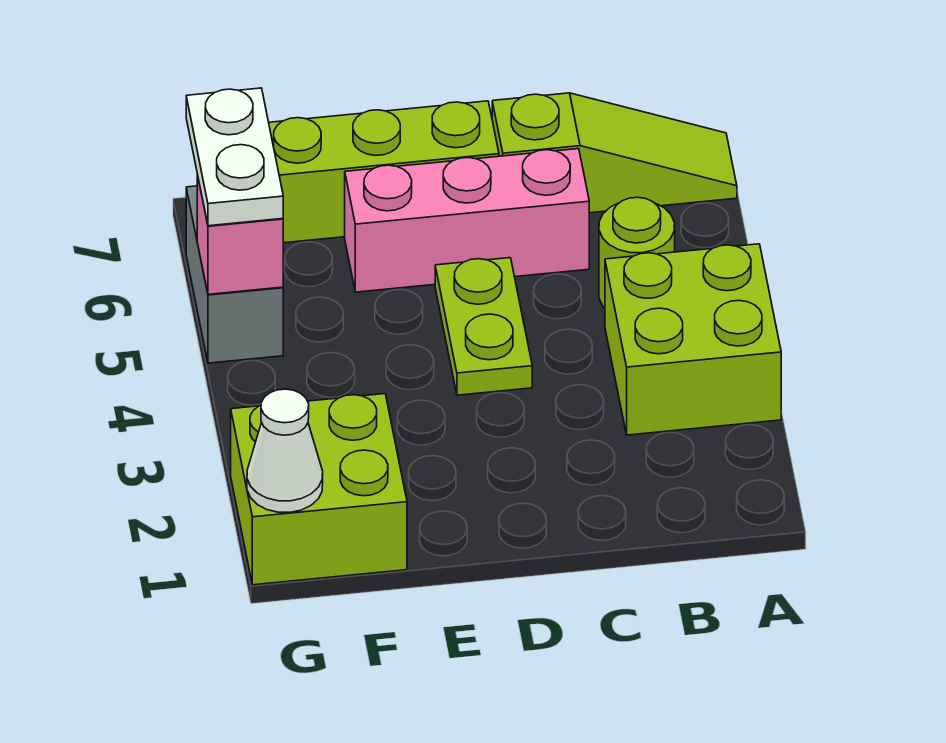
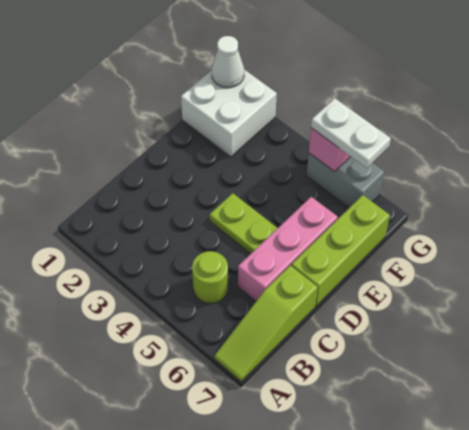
lime brick A3:B4 level 1 -> none
lime brick F1:G2 level 1 -> white brick F1:G2 level 1

